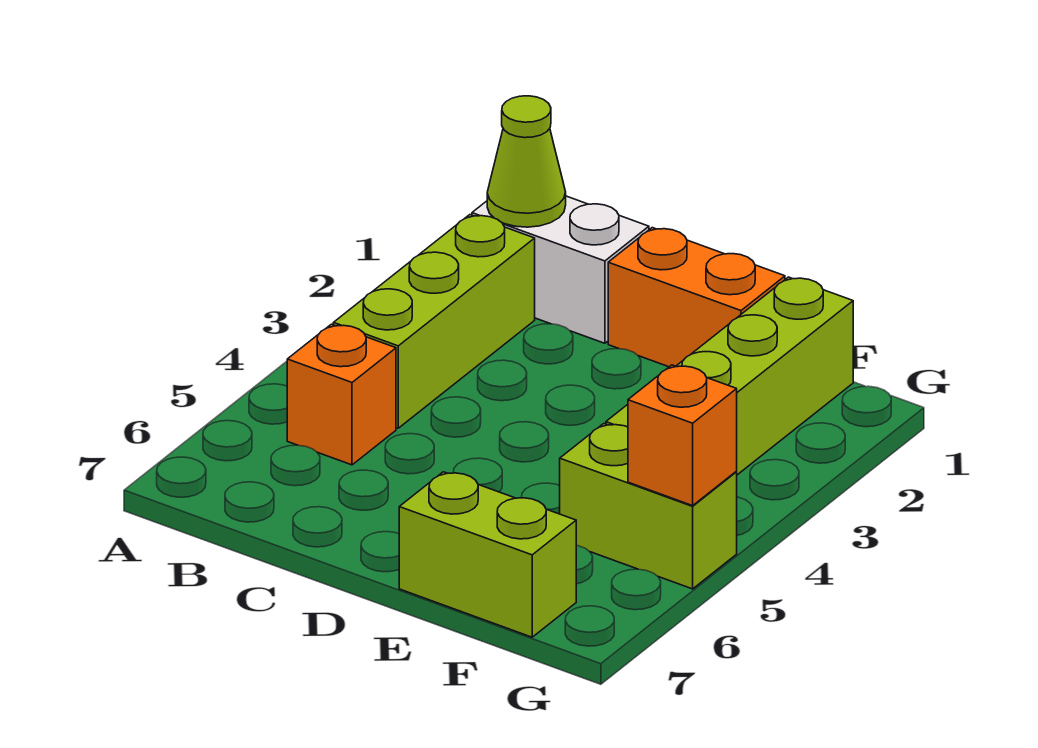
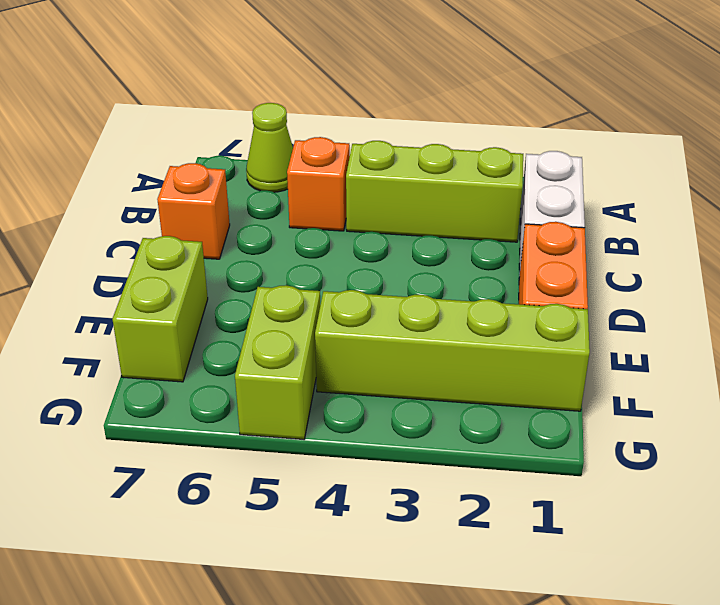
lime cone B1 level 2 -> lime cone A6 level 1
orange brick G5 level 2 -> orange brick C7 level 1

